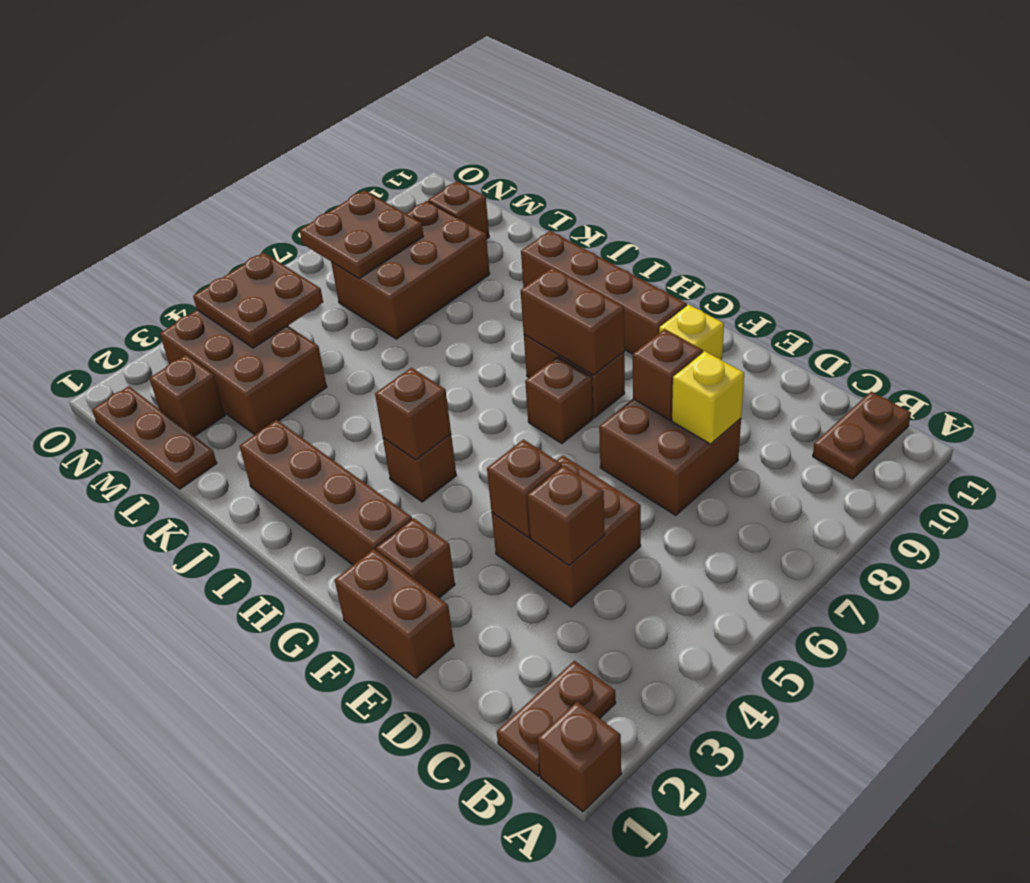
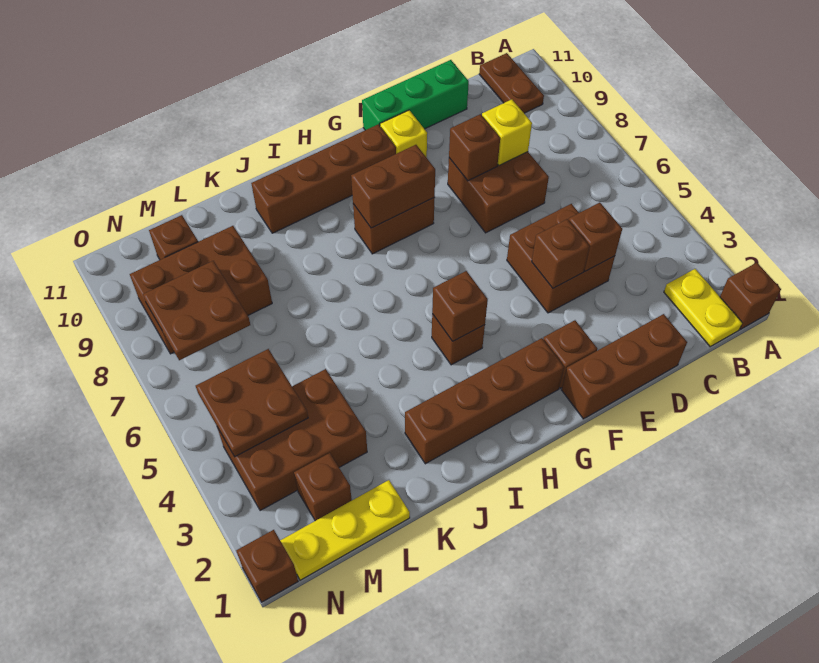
brown plate B1:B2 level 1 -> yellow plate B1:B2 level 1
none -> green brick D11:F11 level 1
brown brick E1:F1 level 1 -> brown brick D1:F1 level 1
brown brick G7 level 1 -> brown brick O1 level 1
brown plate L1:N1 level 1 -> yellow plate L1:N1 level 1
brown brick L7:M9 level 1 -> brown brick L8:N9 level 1

